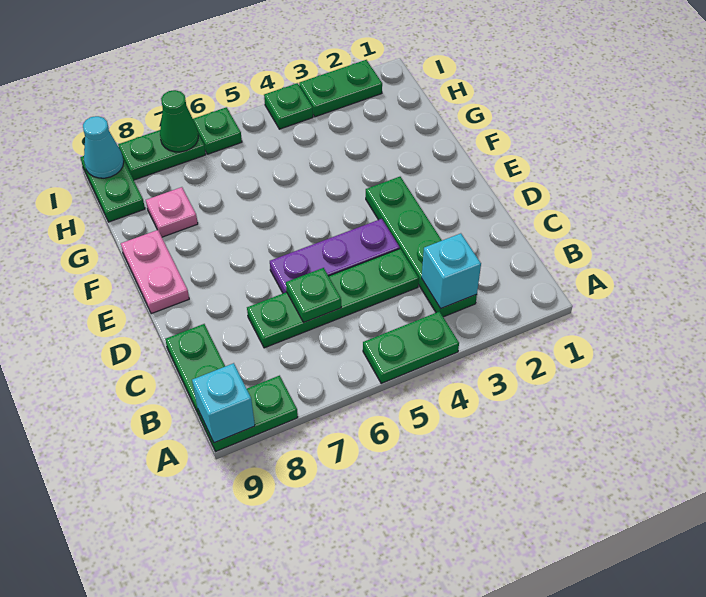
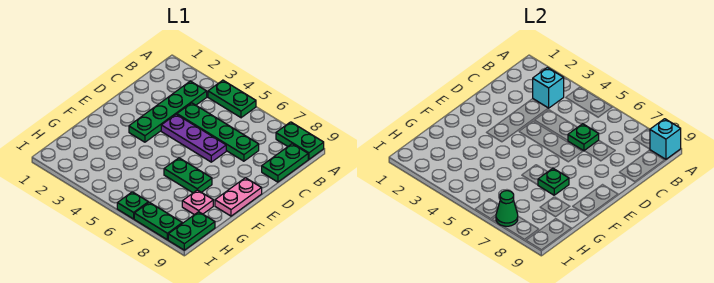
green plate I2:I3 level 1 -> green plate F6:F7 level 1
green plate I4 level 1 -> green plate F7 level 2
cyan cone I9 level 2 -> none

